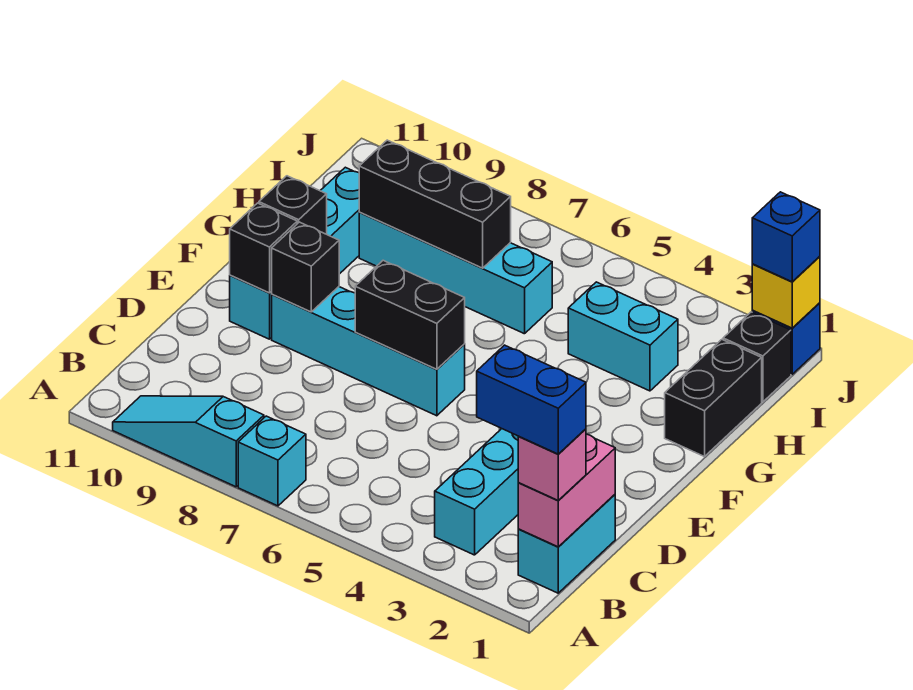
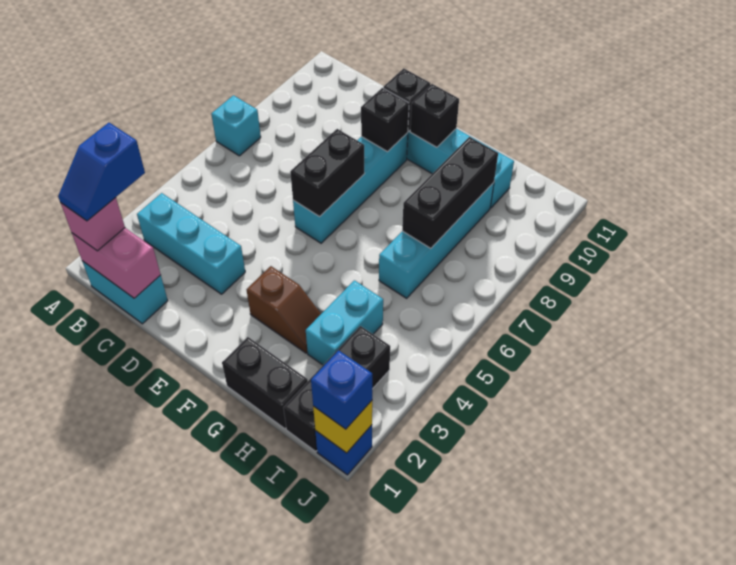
cyan slope A8:A10 level 1 top 8 -> none
blue brick B1:B2 level 4 -> blue slope B1:B2 level 4 top 2
none -> brown slope F3:G3 level 1 top F
black brick I1 level 1 -> black brick I1:I3 level 1

